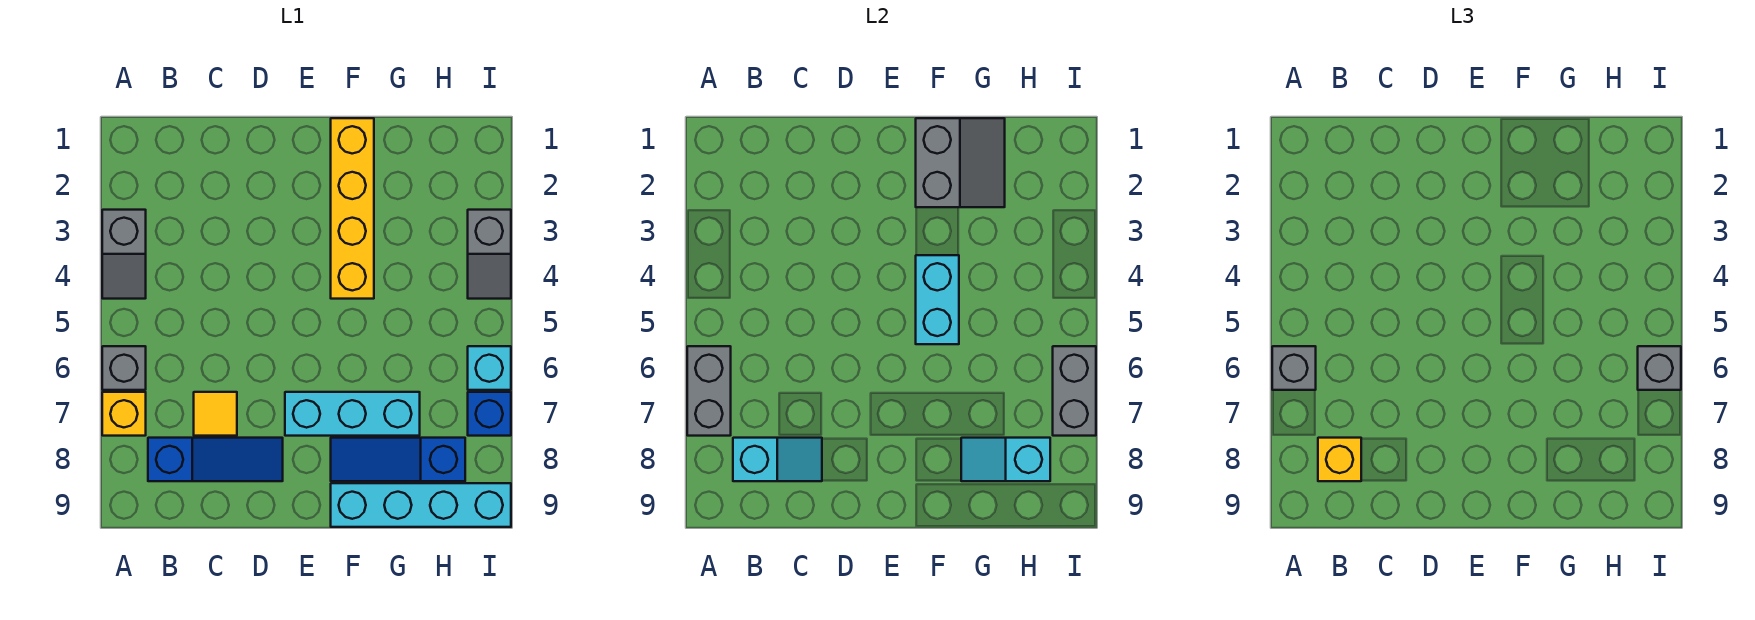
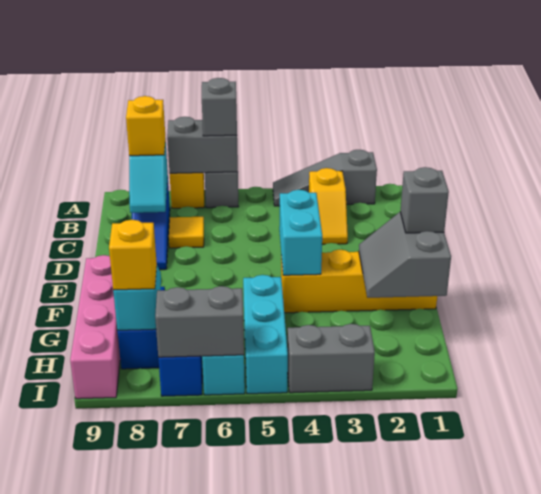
grey slope A3:A4 level 1 top 3 -> grey slope A2:A4 level 1 top 2
none -> yellow slope B3:C3 level 1 top B
cyan brick E7:G7 level 1 -> cyan brick G5:I5 level 1
grey slope F1:G2 level 2 top F -> grey slope F1:G2 level 2 top 1
cyan brick F4:F5 level 2 -> cyan brick E4:F4 level 2
cyan brick F9:I9 level 1 -> pink brick F9:I9 level 1
none -> yellow brick H8 level 3
grey slope I3:I4 level 1 top 3 -> grey brick I3:I4 level 1
grey brick I6 level 3 -> grey brick F1 level 3

